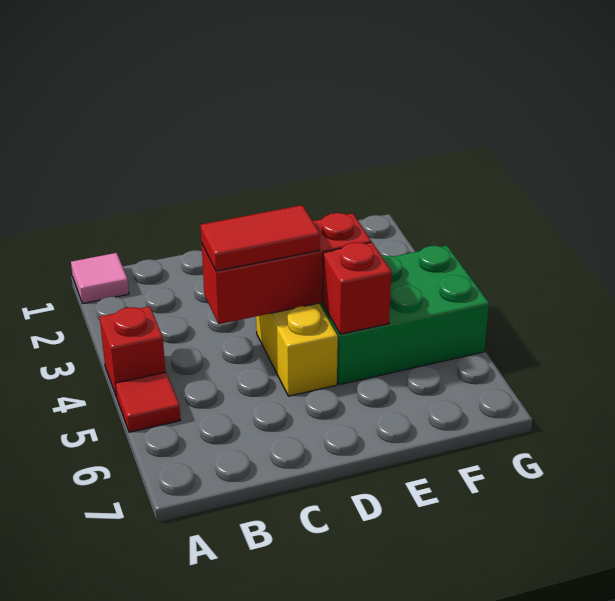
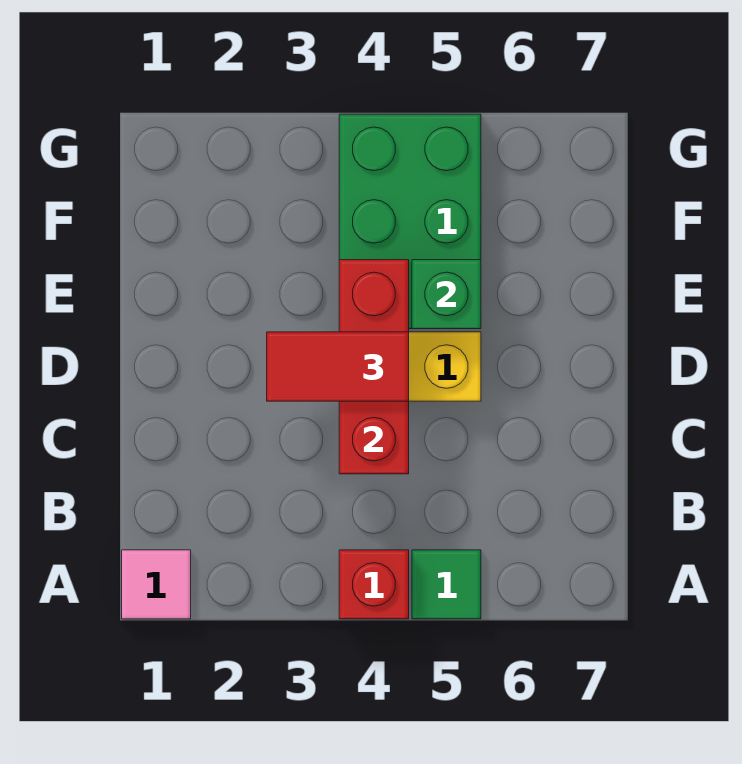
red tile A5 level 1 -> green tile A5 level 1
red tile C4:D4 level 3 -> red tile D3:D4 level 3
red brick E5 level 2 -> green brick E5 level 2

